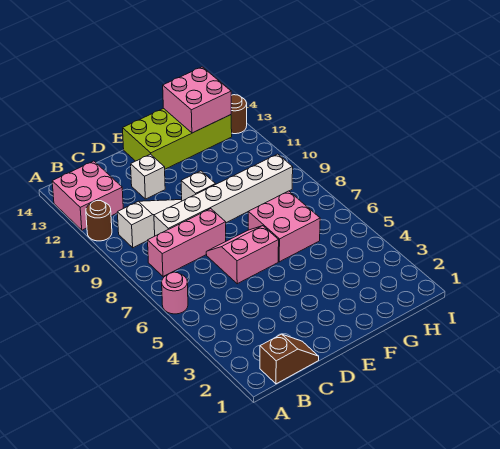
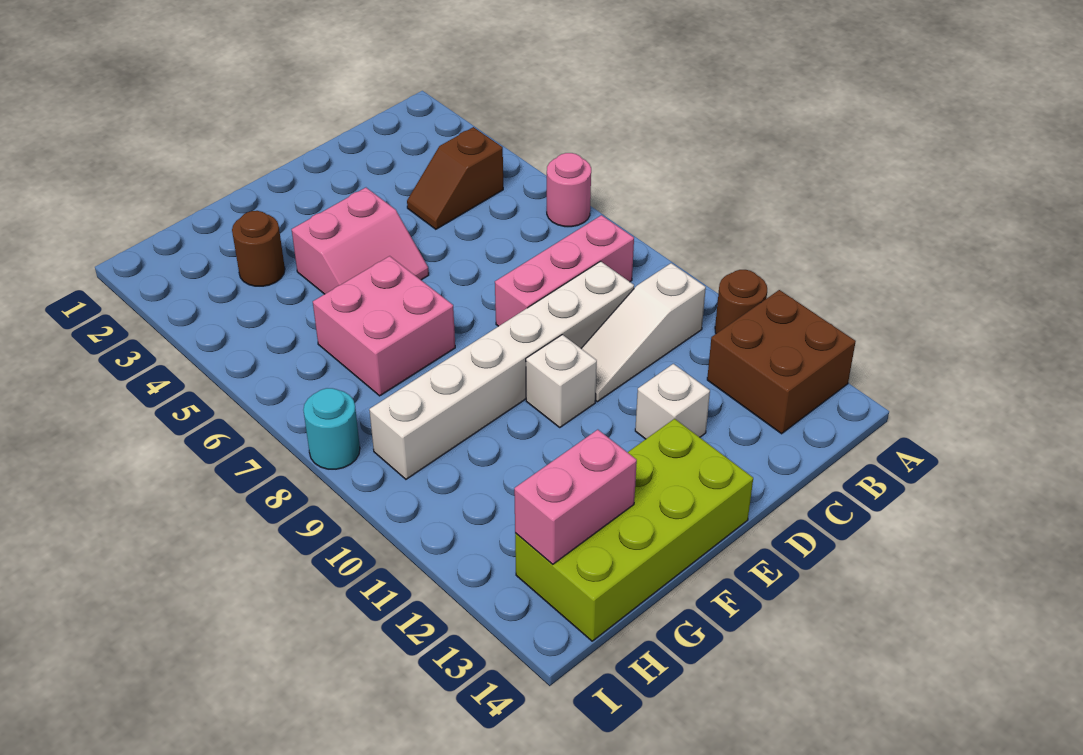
pink brick A12:B13 level 1 -> brown brick A12:B13 level 1
brown slope B1:C1 level 1 top B -> brown slope B4:C4 level 1 top B
pink slope D6:E7 level 1 top 6 -> pink slope E4:F5 level 1 top 4
pink brick G13:H14 level 2 -> pink brick G13:H13 level 2
none -> cyan round brick I8 level 1
brown round brick I13 level 1 -> brown round brick G3 level 1

